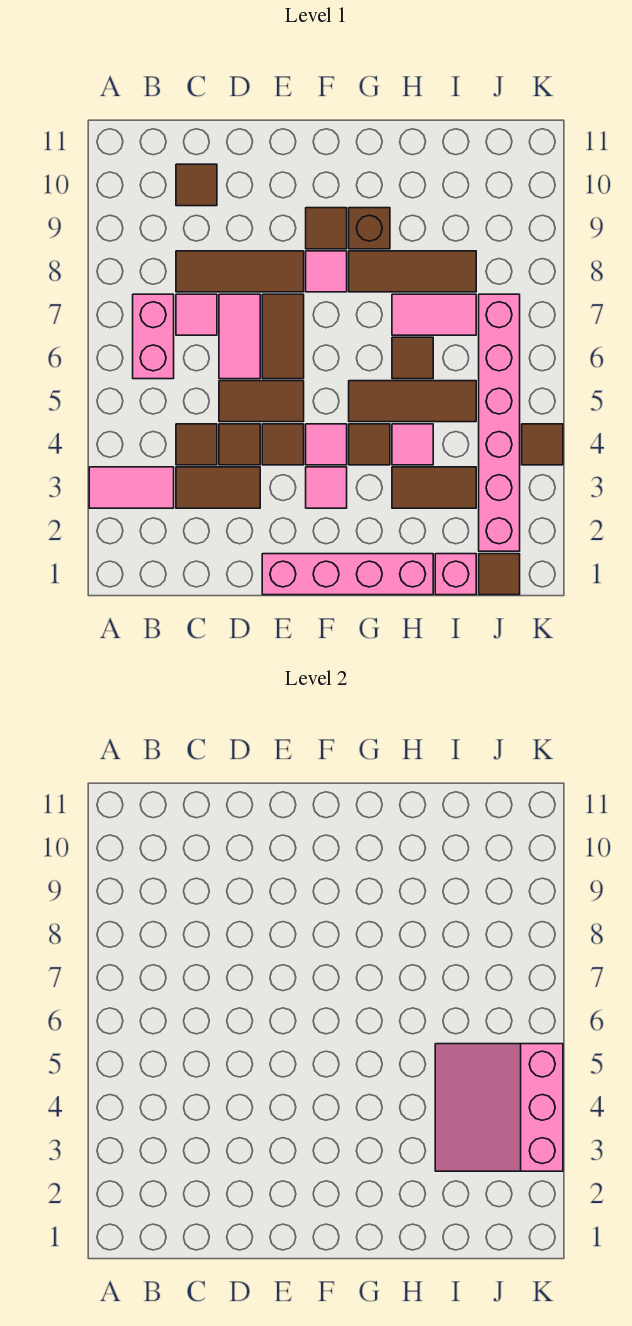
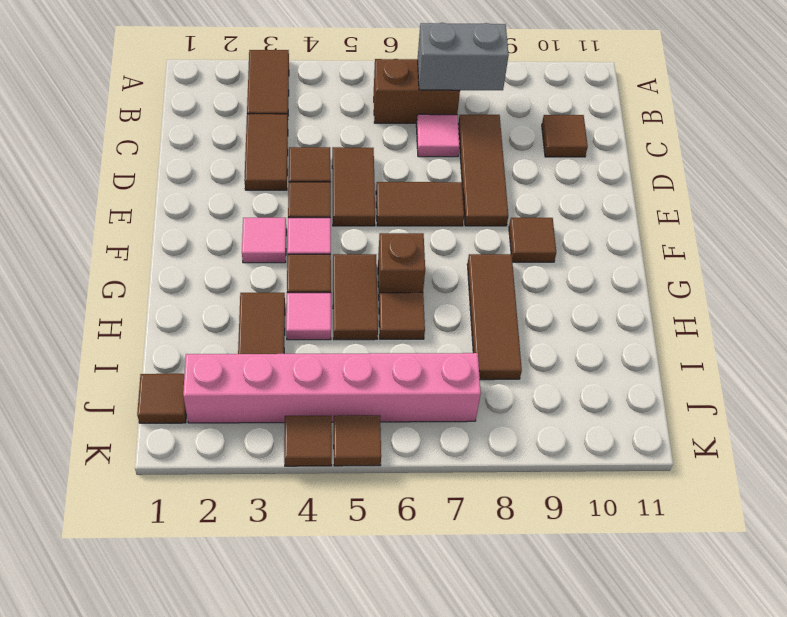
pink tile A3:B3 level 1 -> brown tile A3:B3 level 1
pink brick B6:B7 level 1 -> brown brick B6:B7 level 1
none -> grey brick B7:B8 level 2
brown tile C4 level 1 -> brown tile K5 level 1
pink tile D6:D7 level 1 -> none
pink brick E1:H1 level 1 -> none
pink tile F8 level 1 -> none
brown tile G5:I5 level 1 -> brown tile G5:H5 level 1
brown brick G9 level 1 -> brown brick G6 level 1
pink tile H7:I7 level 1 -> none
pink brick I1 level 1 -> none
pink slope I3:K5 level 2 top K -> none

